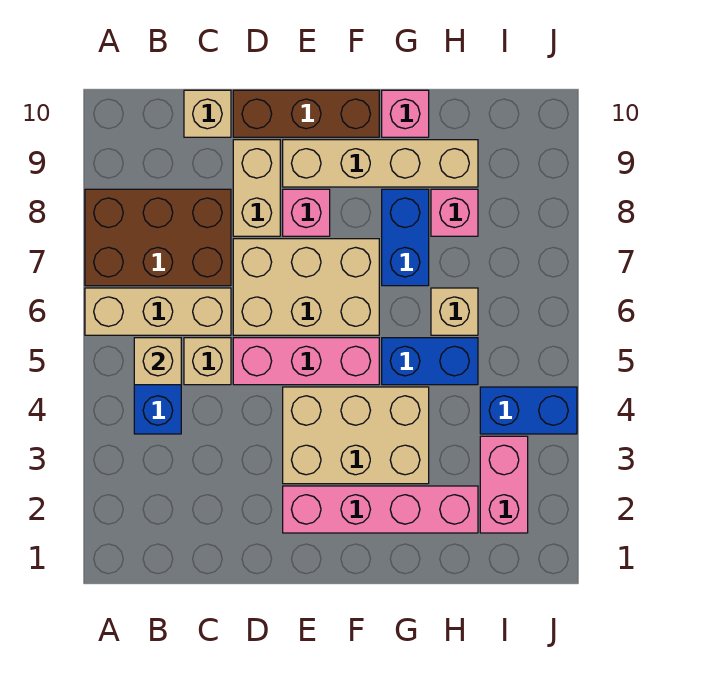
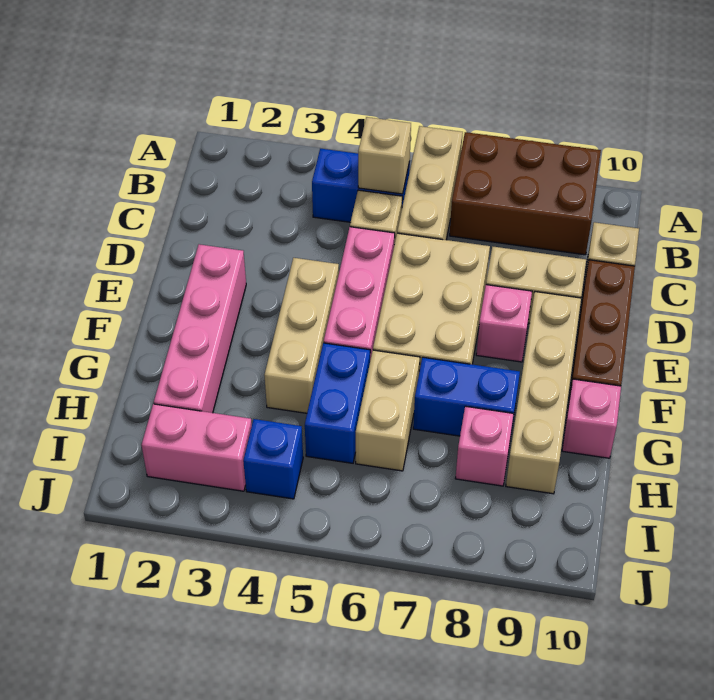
brown brick A7:C8 level 1 -> brown brick A7:B9 level 1
tan brick E3:G4 level 1 -> tan brick E4:G4 level 1
tan brick H6 level 1 -> tan brick G6:H6 level 1
blue brick I4:J4 level 1 -> blue brick I4 level 1

